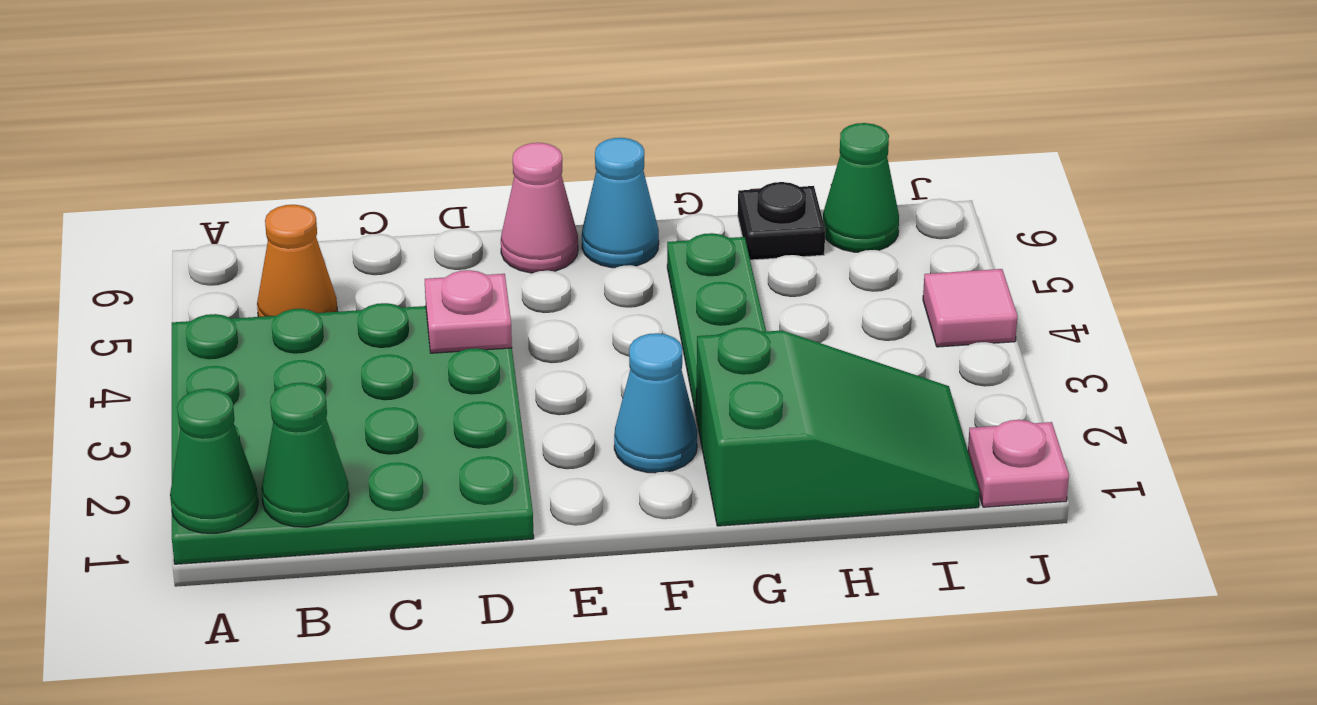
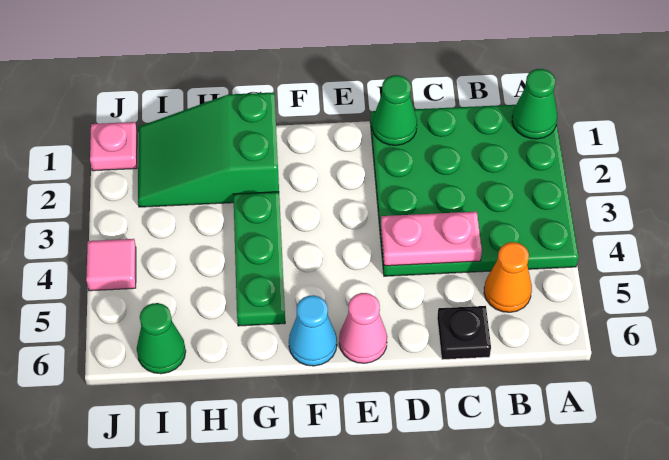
green cone B1 level 2 -> green cone D1 level 2
pink plate D4 level 2 -> pink plate C4:D4 level 2
cyan cone F2 level 1 -> none
black plate H6 level 1 -> black plate C6 level 1

